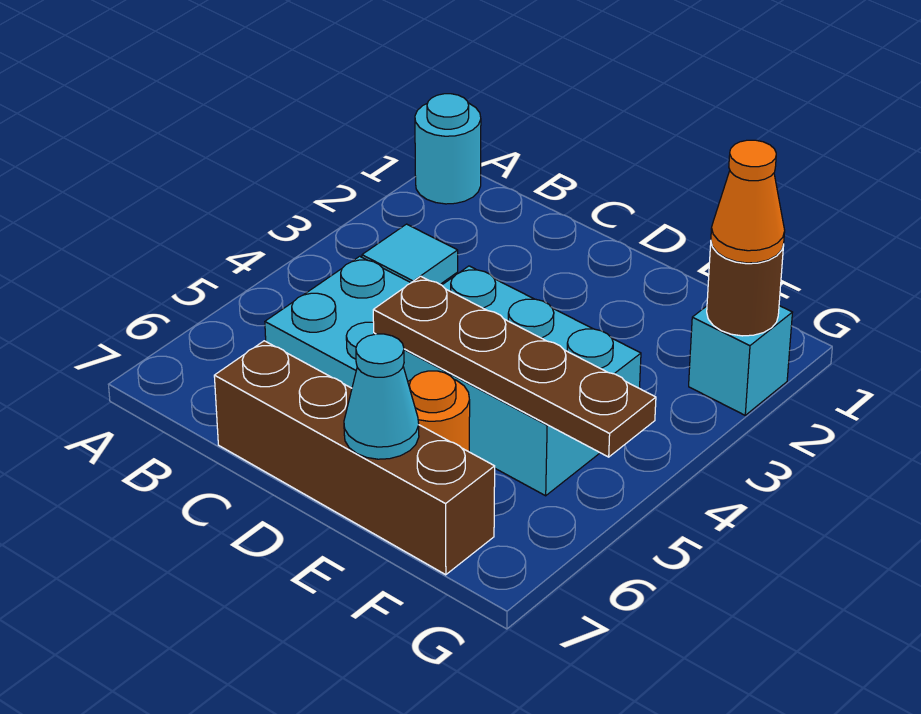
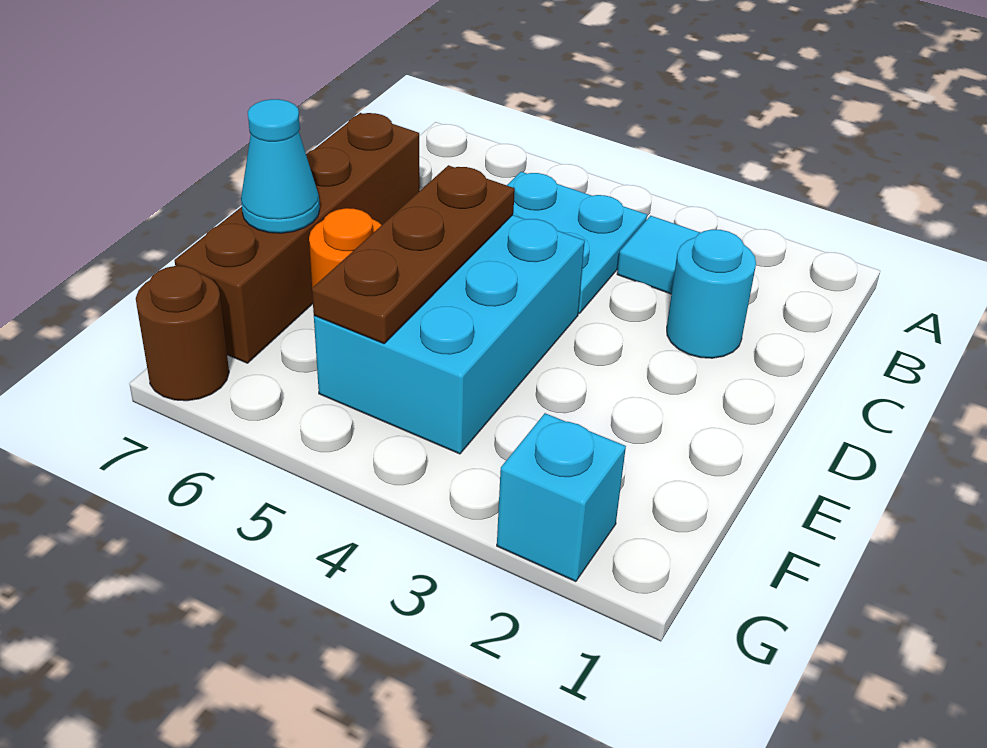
cyan round brick A1 level 1 -> cyan round brick C2 level 1
brown plate D5:G5 level 2 -> brown plate D5:F5 level 2
brown round brick G2 level 2 -> brown round brick G7 level 1
orange cone G2 level 3 -> none

